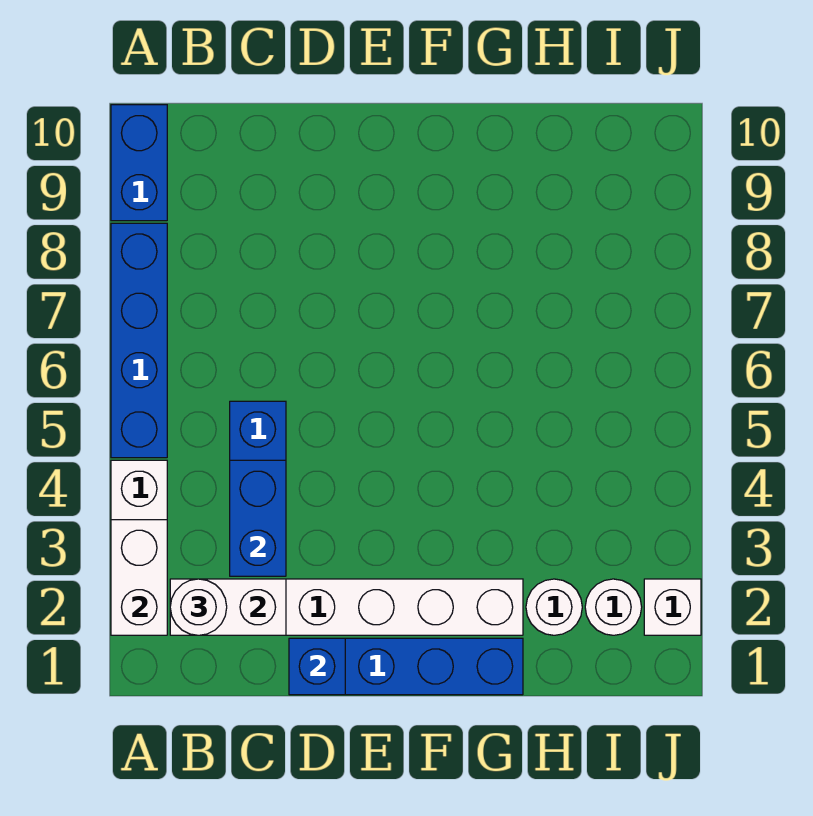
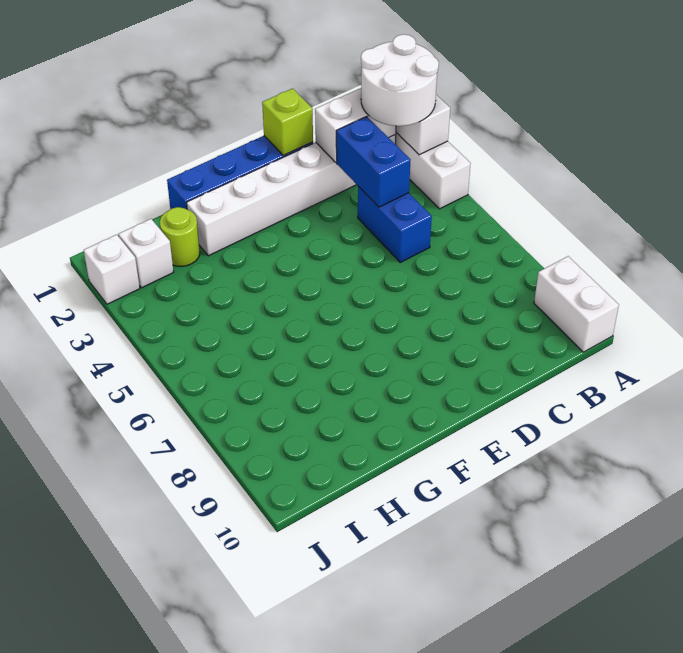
blue brick A5:A8 level 1 -> none
blue brick A9:A10 level 1 -> white brick A9:A10 level 1
white round brick B2 level 3 -> white round brick A2:B3 level 3
blue brick D1 level 2 -> lime brick D1 level 2
white round brick H2 level 1 -> lime round brick H2 level 1
white round brick I2 level 1 -> white brick I2 level 1

